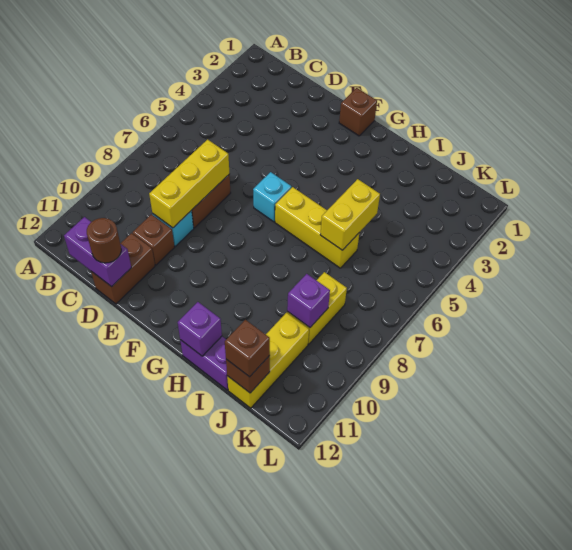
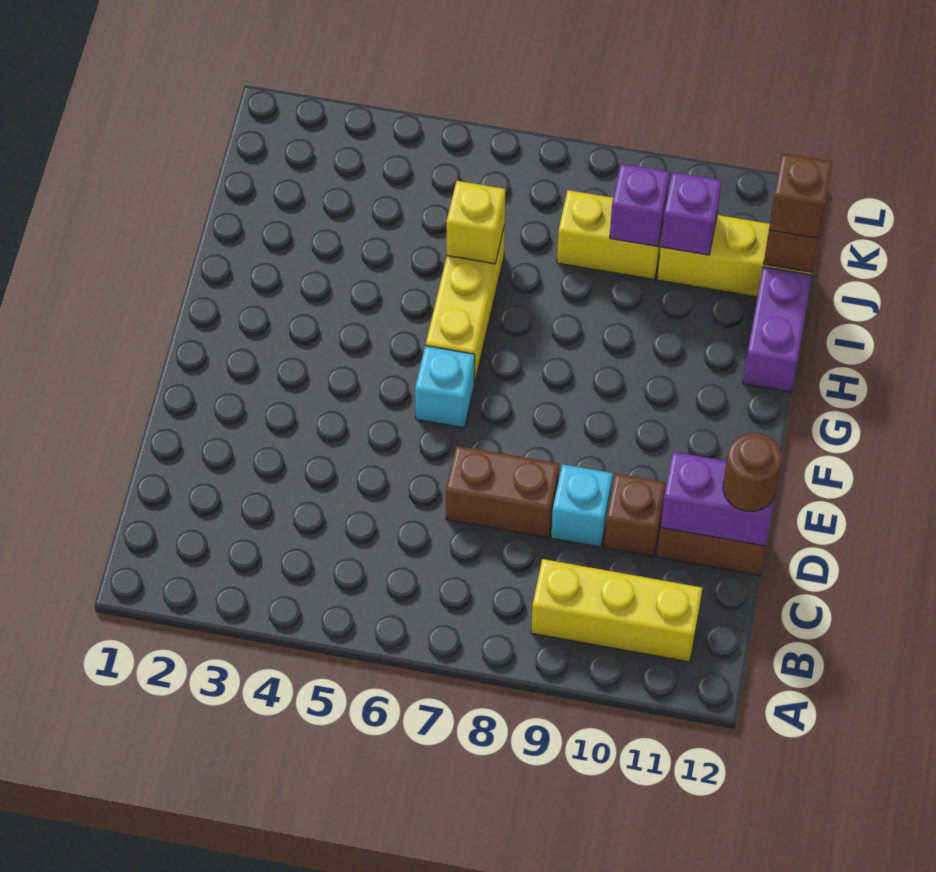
purple brick C12:D12 level 2 -> purple brick D11:D12 level 2
yellow brick D7:D9 level 2 -> yellow brick B9:B11 level 1
brown brick F1 level 1 -> none
purple brick H12 level 2 -> purple brick J10 level 2
yellow brick I5:I6 level 2 -> yellow brick I6 level 2

